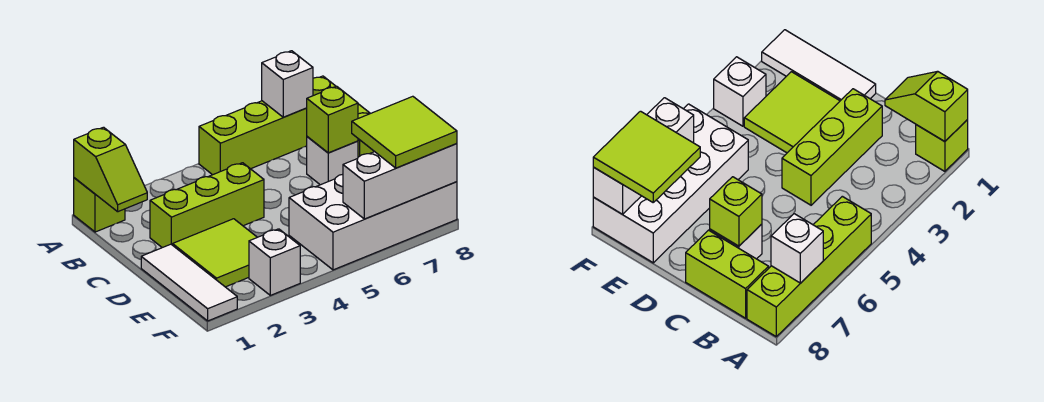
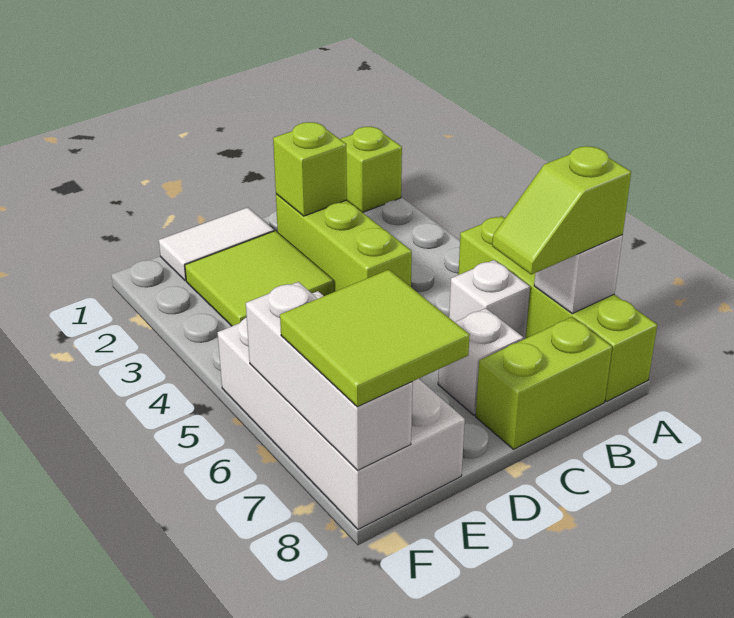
lime slope A1:B1 level 2 top A -> lime slope A7:B7 level 3 top A
lime brick C7 level 2 -> lime brick C2 level 2
white tile D1:F1 level 1 -> white tile D1:E1 level 1
white brick F3 level 1 -> white brick B6 level 1

